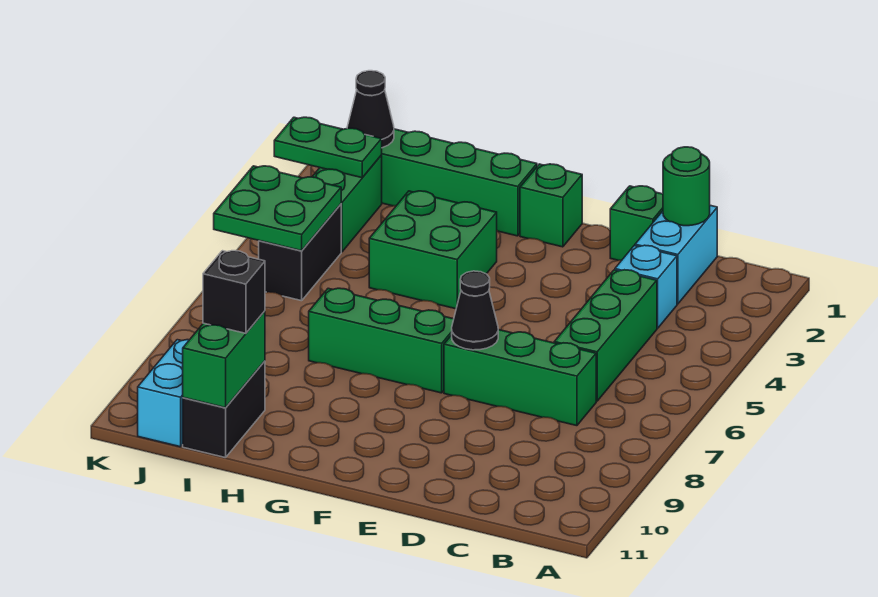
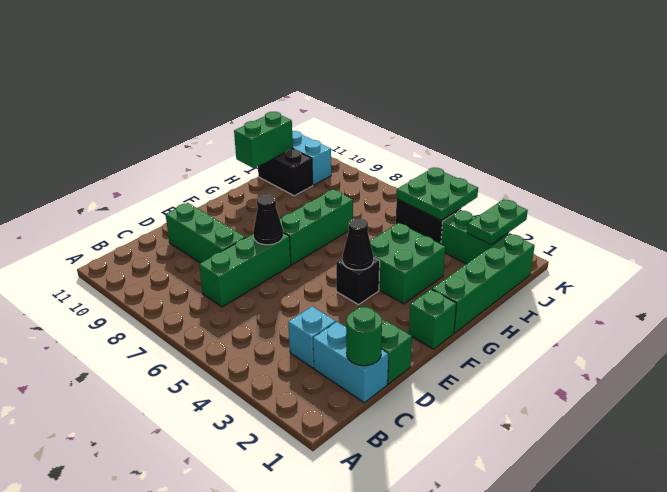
green brick C4:C6 level 1 -> green brick D8:D10 level 1
green brick I10:I11 level 2 -> green brick H11:I11 level 2
black brick I10 level 3 -> black brick F4 level 1
black cone J1 level 2 -> black cone F4 level 2

